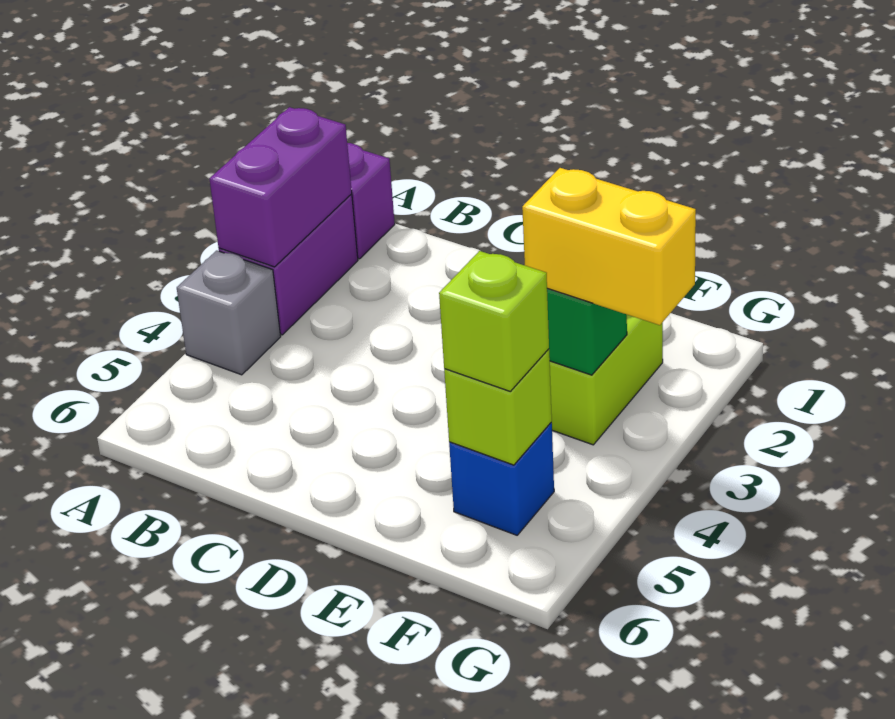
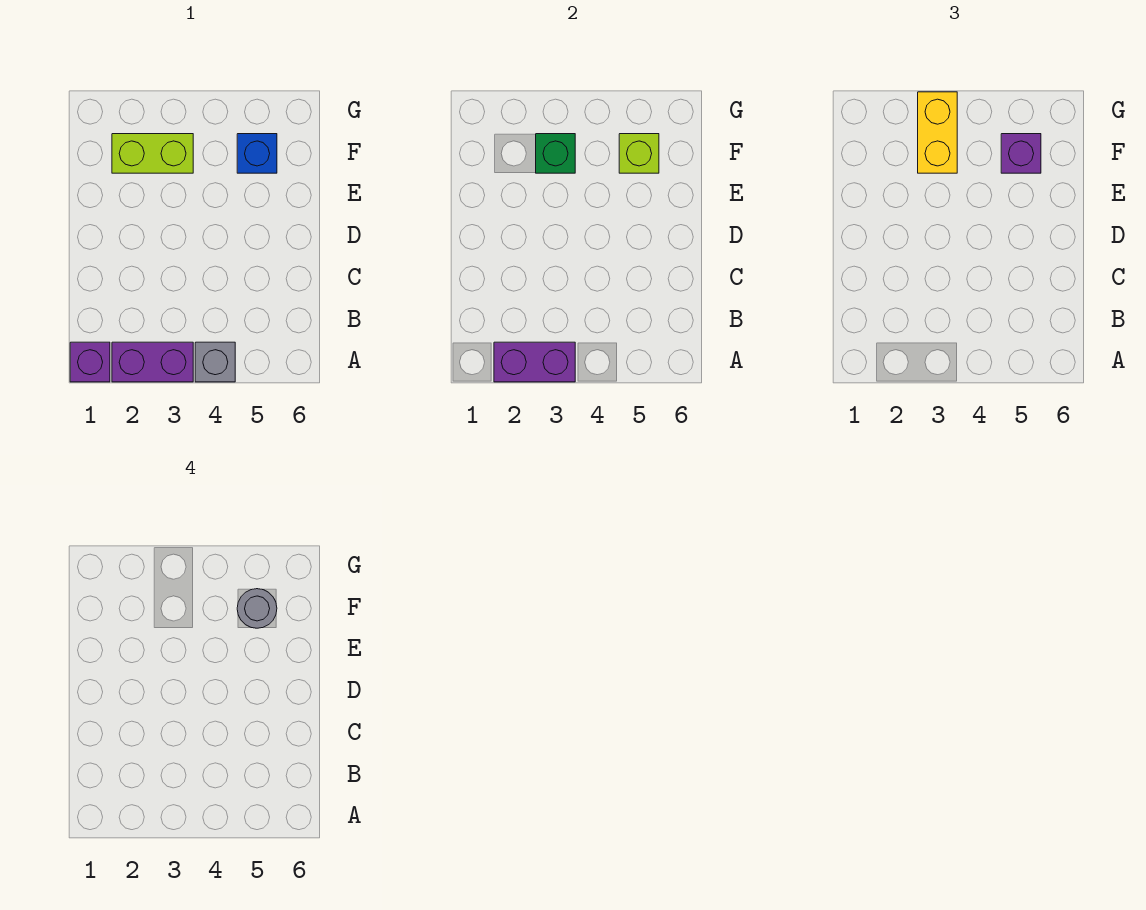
lime brick F5 level 3 -> purple brick F5 level 3
none -> grey round brick F5 level 4

